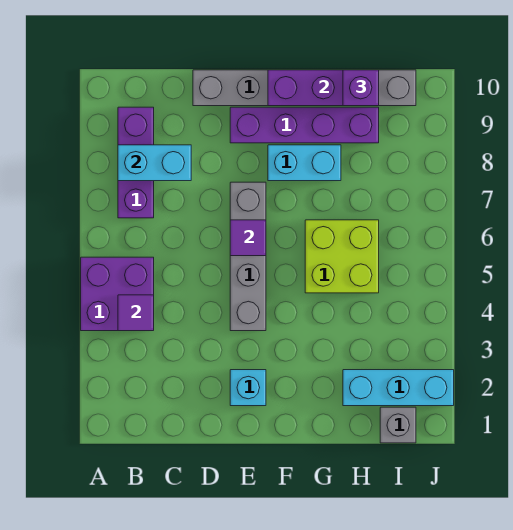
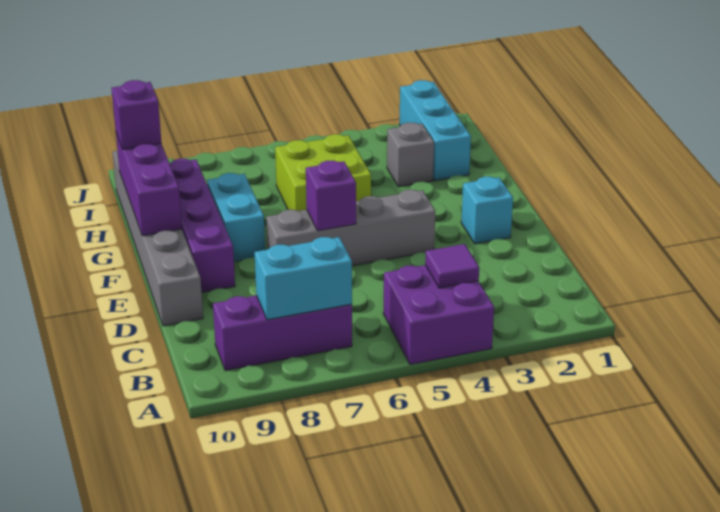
cyan brick B8:C8 level 2 -> cyan brick B7:B8 level 2
purple tile E6 level 2 -> purple brick E6 level 2
grey brick I1 level 1 -> grey brick H3 level 1

